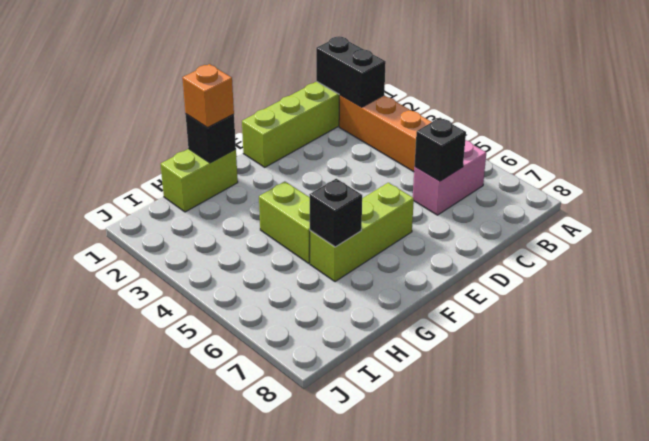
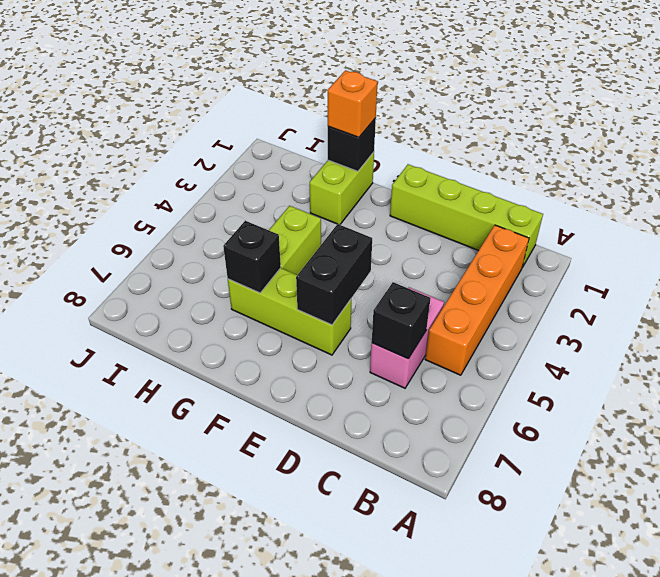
black brick B1:B2 level 2 -> black brick E5:E6 level 2
pink brick B6:C6 level 1 -> pink brick C5:C6 level 1
lime brick G1:H1 level 1 -> lime brick G1:G2 level 1

